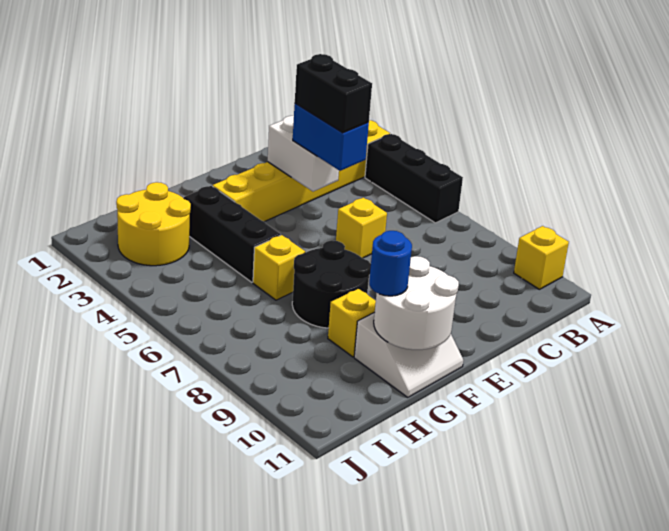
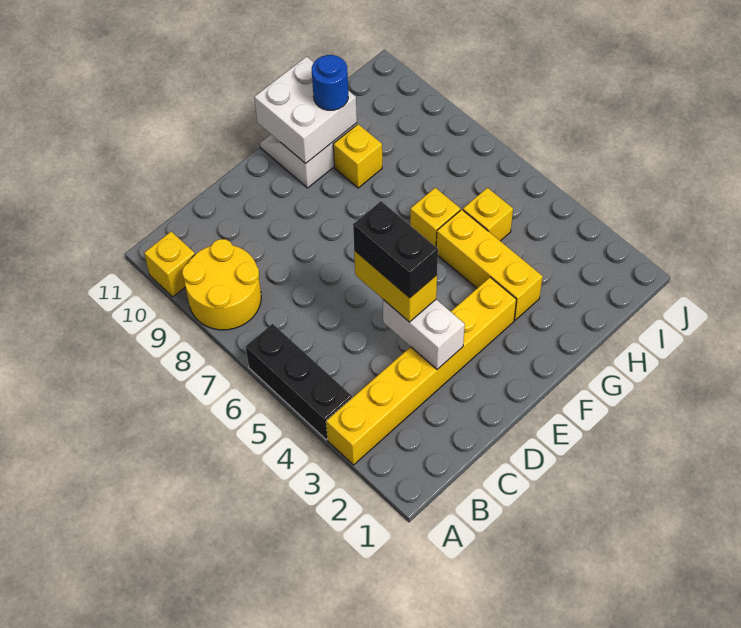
blue brick D4:D5 level 3 -> yellow brick D4:D5 level 3
yellow brick D6 level 1 -> yellow brick H5 level 1
black round brick F7:G8 level 1 -> none
white round brick F10:G11 level 2 -> white brick F10:G11 level 2
black brick G3:G5 level 1 -> yellow brick G3:G5 level 1
yellow round brick H2:I3 level 1 -> yellow round brick A8:B9 level 1

